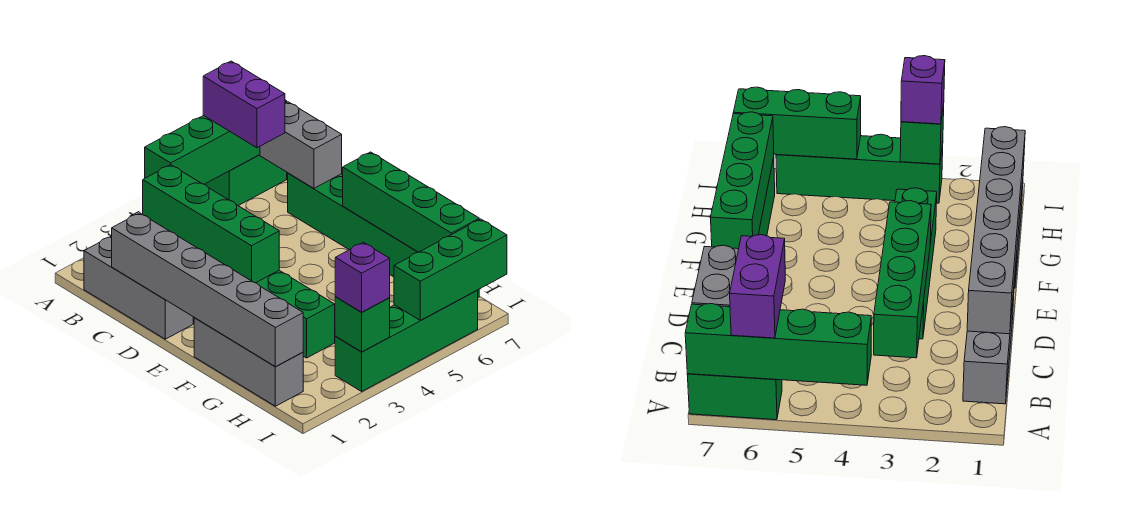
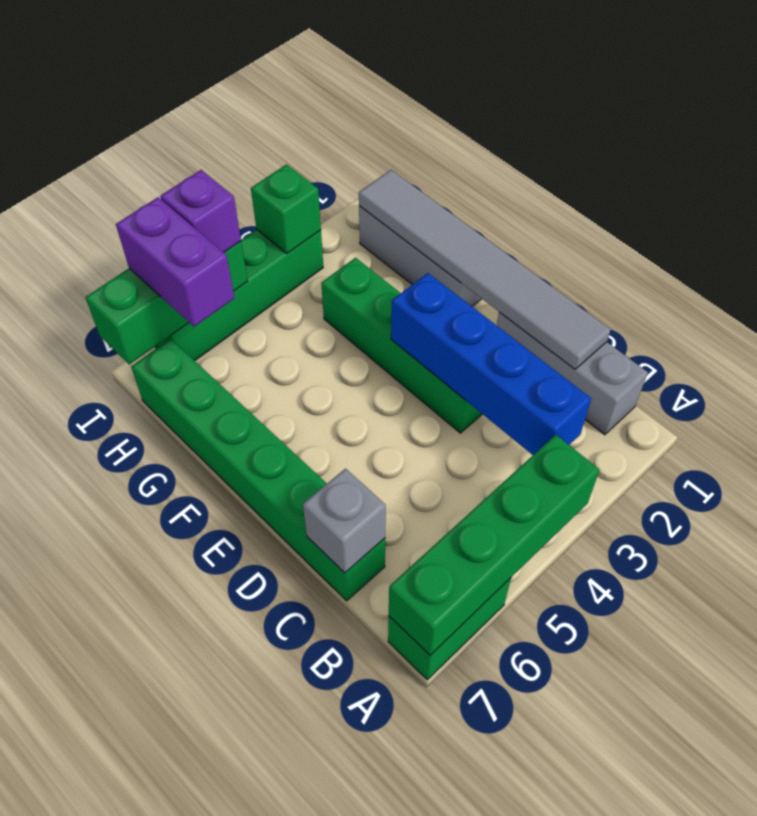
purple brick A6:B6 level 3 -> purple brick H6:I6 level 3
green brick B3:E3 level 2 -> blue brick B3:E3 level 2
grey brick B7:C7 level 2 -> grey brick C7 level 2
grey brick C1:H1 level 2 -> grey tile C1:H1 level 2
green brick E7:H7 level 2 -> none
purple brick I3 level 3 -> purple brick I5 level 3

